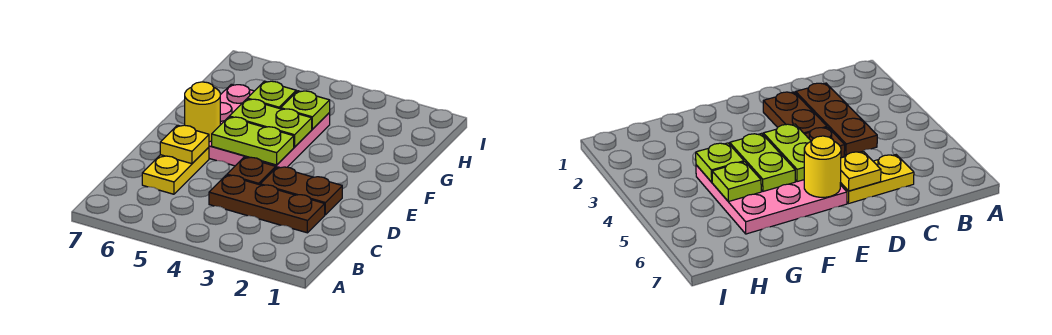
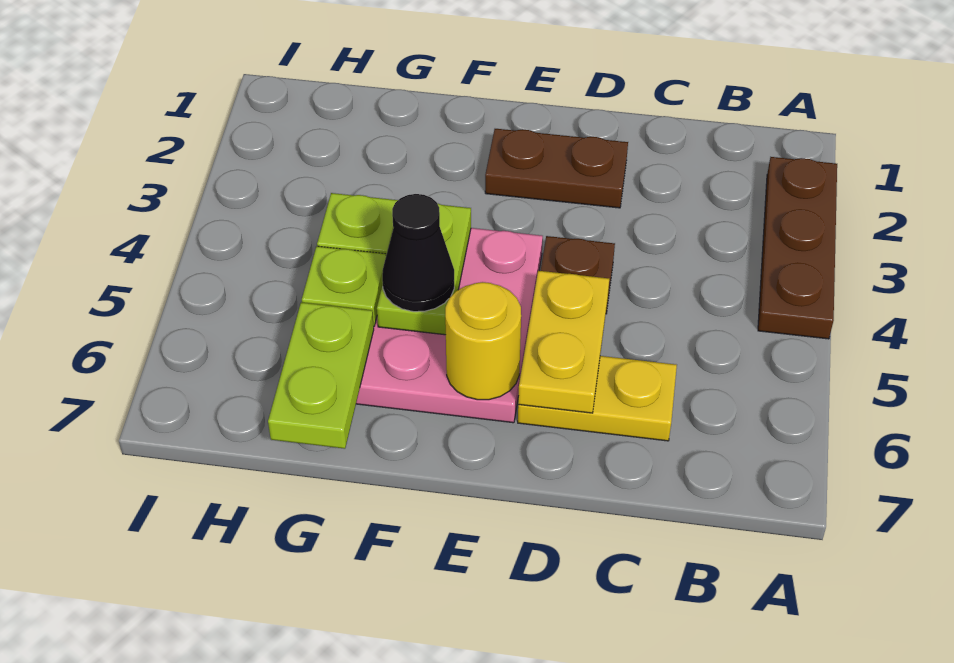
brown plate C2:C4 level 1 -> brown plate A2:A4 level 1
brown plate D2:D3 level 1 -> brown plate D2:E2 level 1
yellow plate D6 level 2 -> yellow plate D5:D6 level 2
lime plate E4:E5 level 2 -> lime plate G6:G7 level 2
none -> black cone F5 level 3

